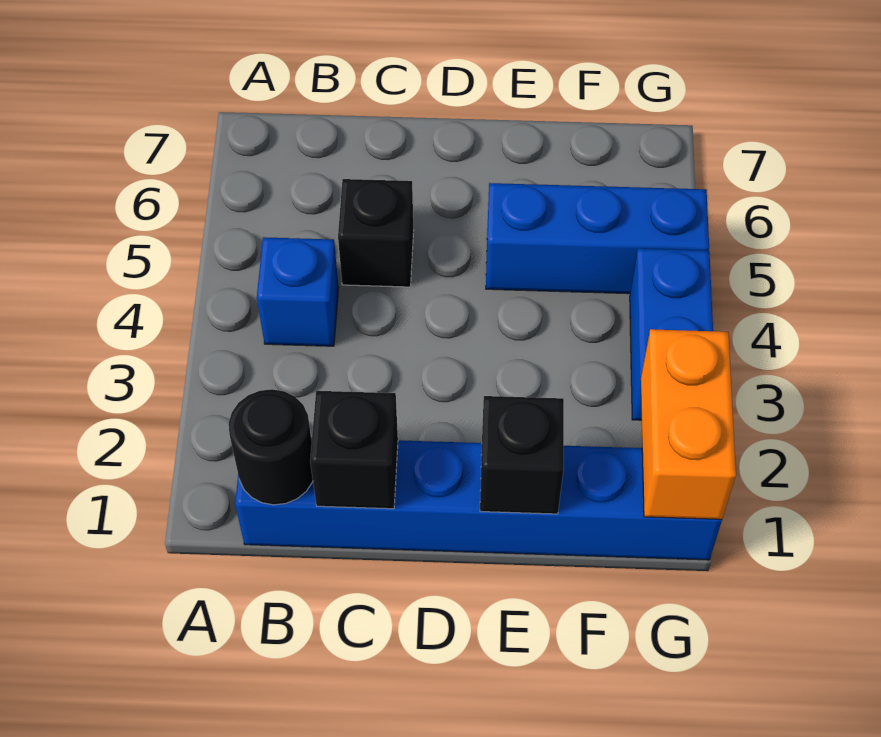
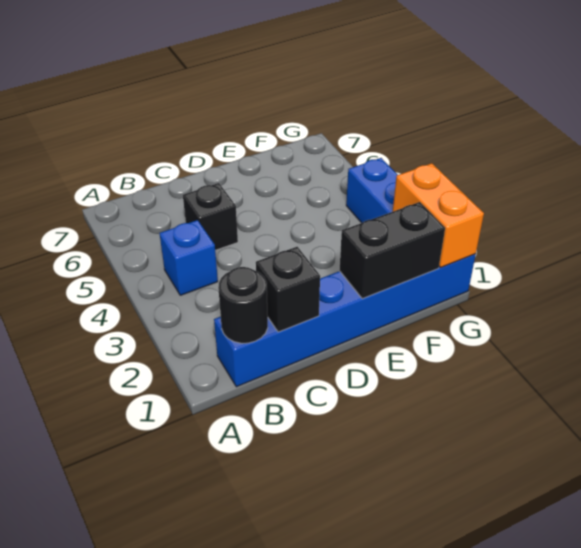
black brick E1 level 2 -> black brick E1:F1 level 2
blue brick E5:G5 level 1 -> none

